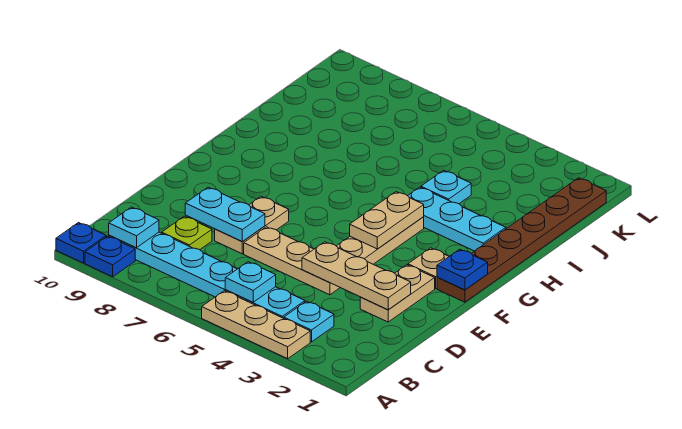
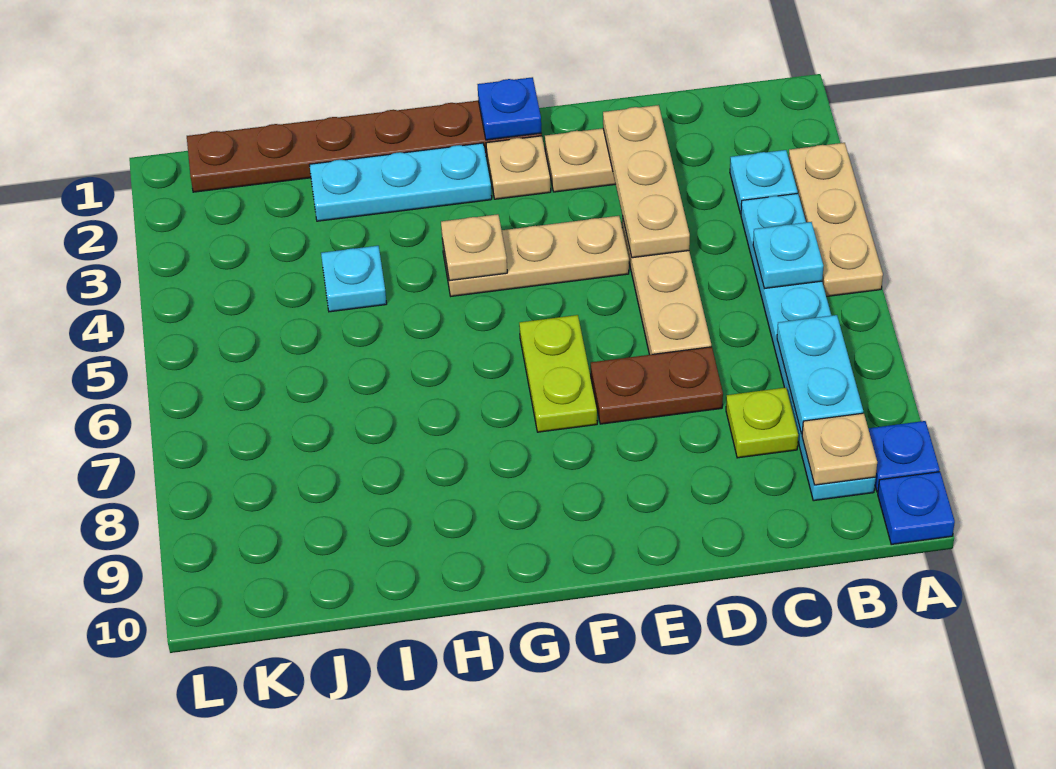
cyan plate B9 level 2 -> tan plate B9 level 2
tan plate D7:E7 level 1 -> brown plate D7:E7 level 1
cyan plate D7:D8 level 2 -> cyan plate B7:B8 level 2
tan plate F4:G4 level 2 -> tan plate G4 level 2
none -> lime plate F6:F7 level 1
cyan plate H2:H4 level 1 -> cyan plate G2:I2 level 1

